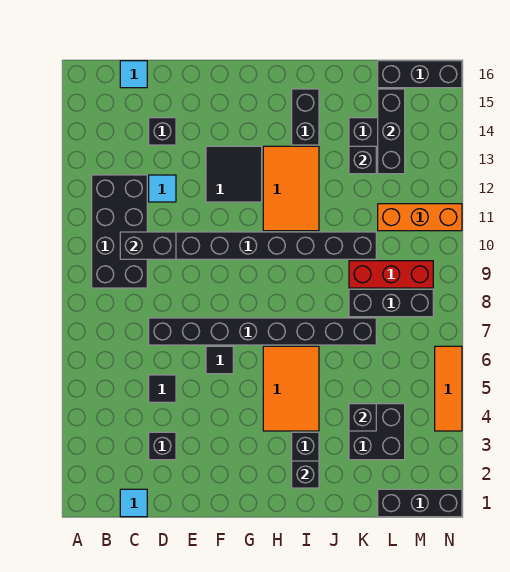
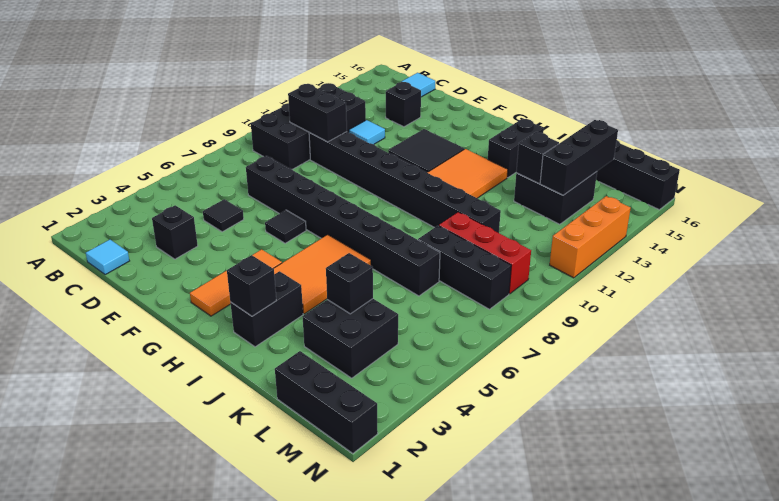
orange brick L11:N11 level 1 -> orange brick N11:N13 level 1
orange tile N4:N6 level 1 -> orange tile G2:G4 level 1

